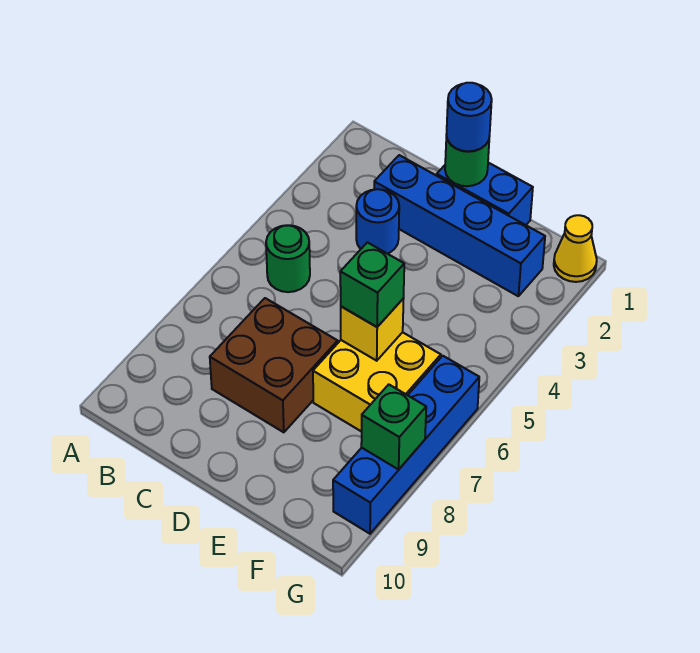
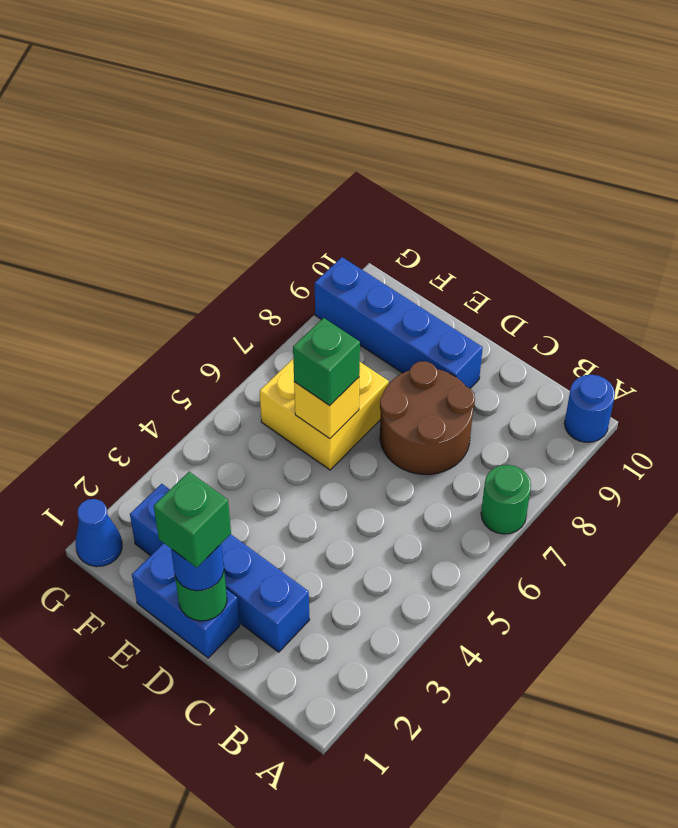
green round brick B5 level 1 -> green round brick A7 level 1
blue round brick C3 level 1 -> blue round brick A10 level 1
brown brick C7:D8 level 1 -> brown round brick C7:D8 level 1
yellow cone G1 level 1 -> blue cone G1 level 1
blue brick G6:G9 level 1 -> blue brick D9:G9 level 1
green brick G8 level 2 -> green brick D1 level 4

